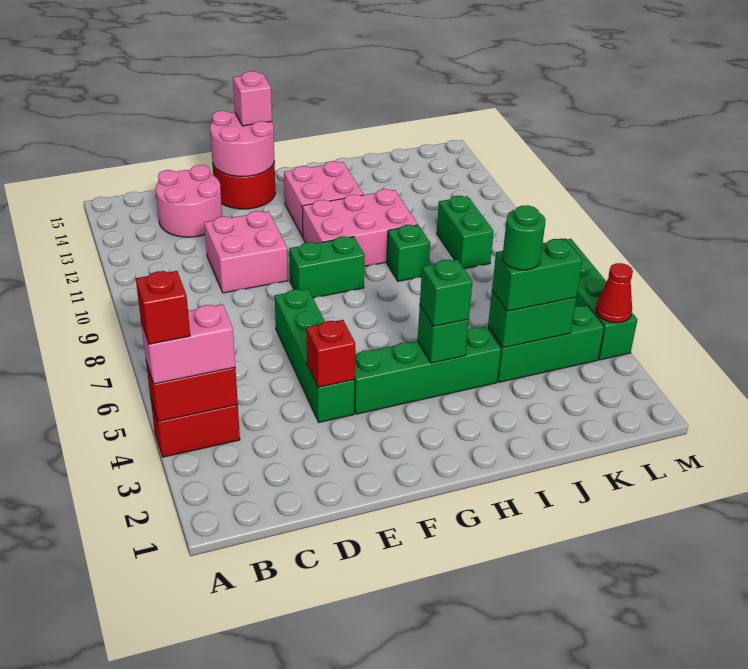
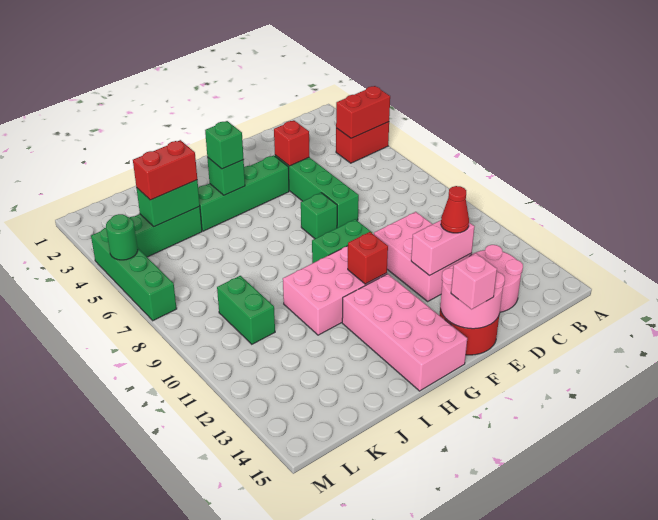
pink brick A4:B4 level 3 -> pink brick D12:E12 level 2
red brick A4 level 4 -> red brick G11 level 2
pink brick D10:E11 level 1 -> pink brick D10:E12 level 1
pink brick G12:H13 level 1 -> pink brick G12:H15 level 1
green brick I9 level 1 -> green brick F7 level 1
green brick J4:K4 level 3 -> red brick J4:K4 level 3
green round brick J4 level 4 -> green round brick M5 level 2
red cone M4 level 2 -> red cone D12 level 3

